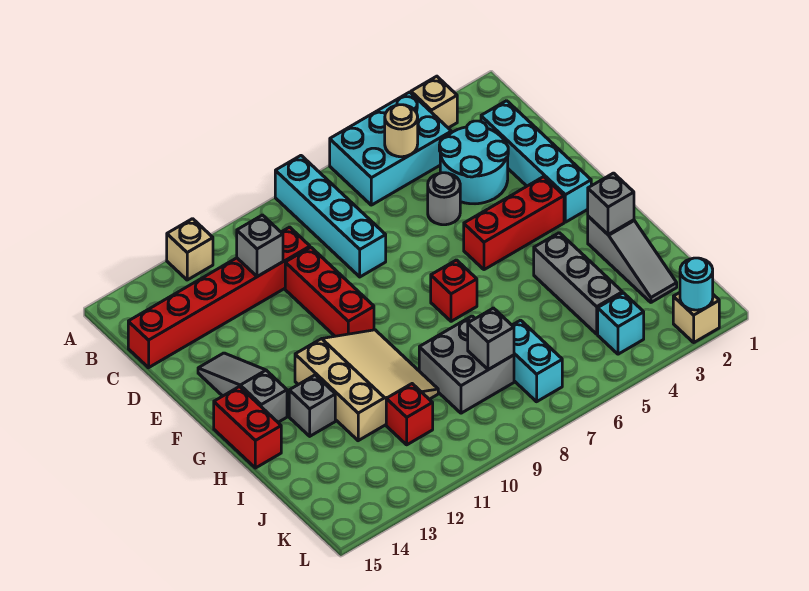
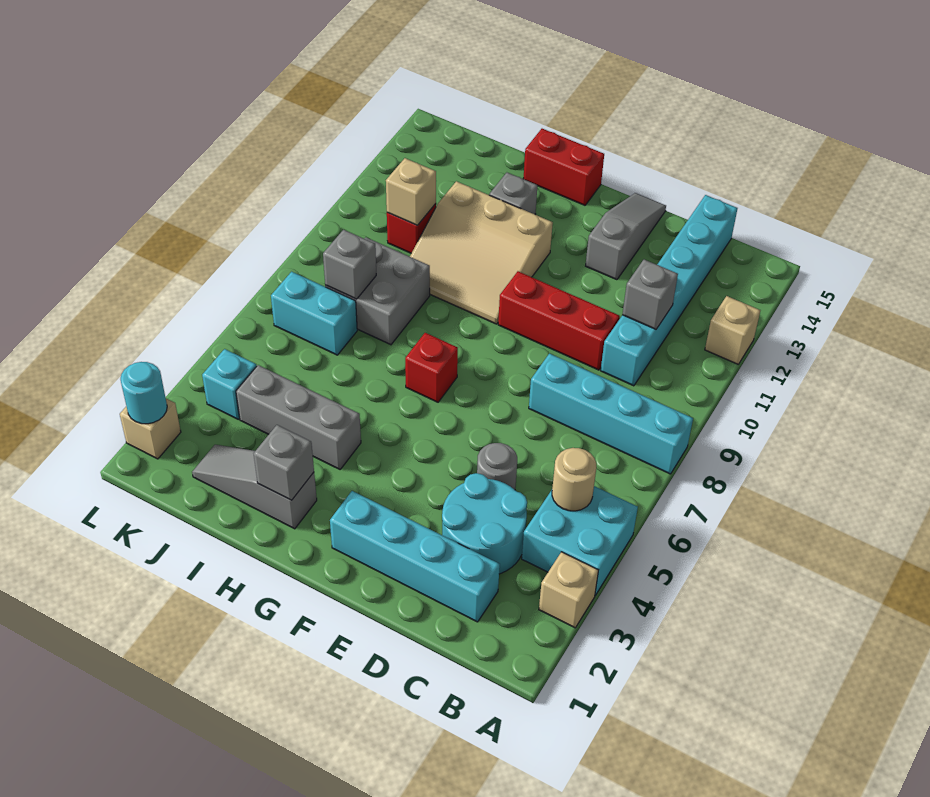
cyan brick A4:B6 level 1 -> cyan brick A4:B5 level 1
red brick C10:C15 level 1 -> cyan brick C10:C15 level 1
grey slope E14:G14 level 1 top G -> grey slope E13:E15 level 1 top 13
red brick F3:F5 level 1 -> none
none -> tan brick J11 level 2

